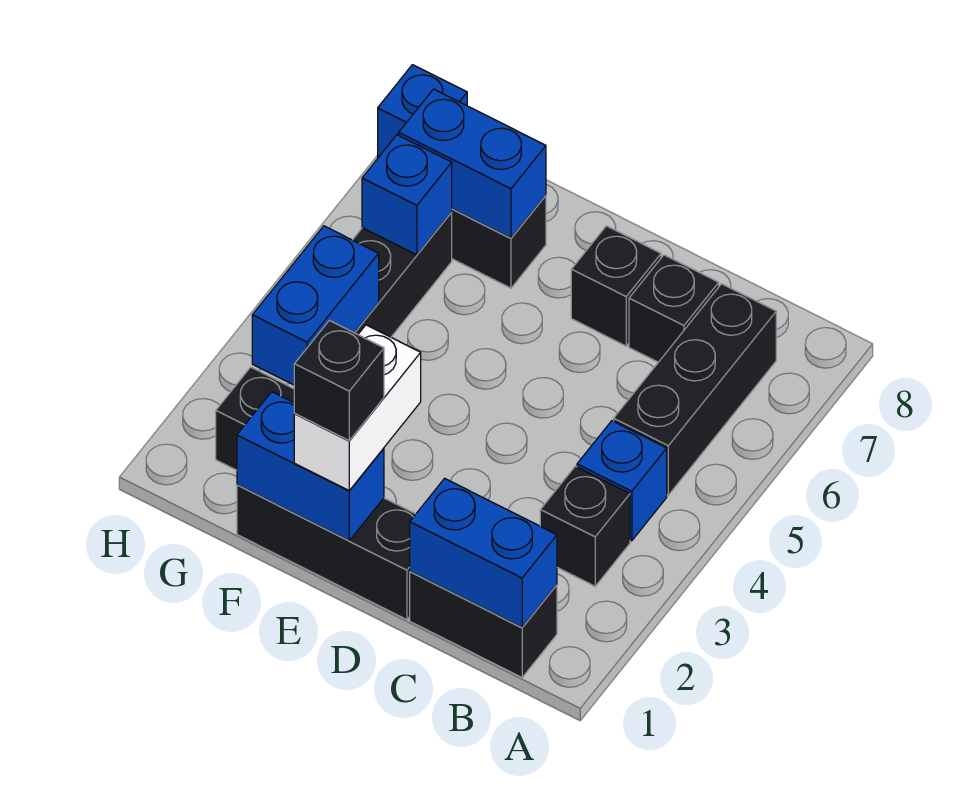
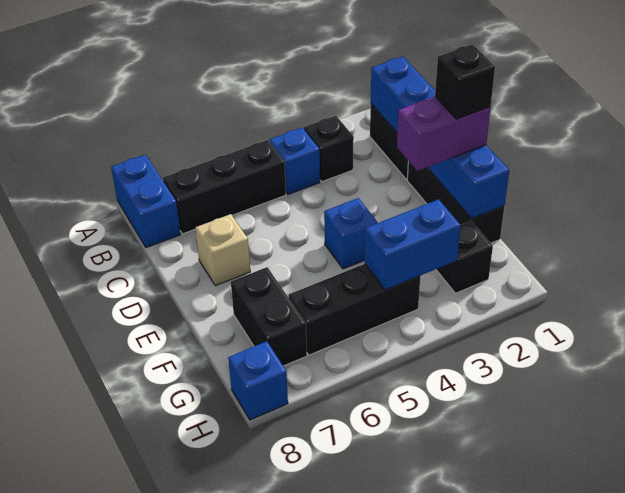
black brick C7 level 1 -> none
black brick D7 level 1 -> tan brick D7 level 1
white brick E1:E2 level 3 -> purple brick E1:E2 level 3
blue brick F7:G7 level 2 -> blue brick A8:B8 level 1
blue brick G6 level 2 -> blue brick E4 level 1

